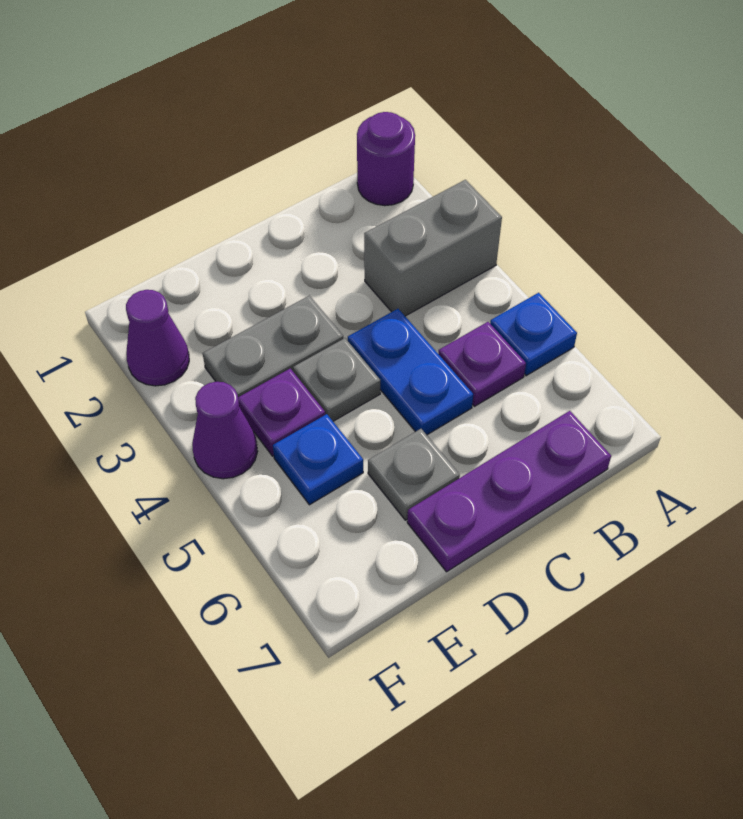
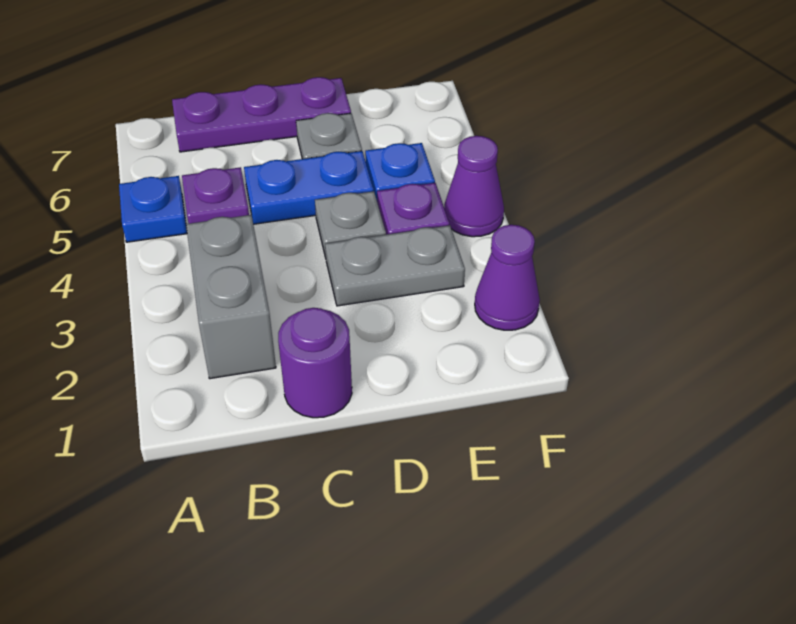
purple round brick A1 level 1 -> purple round brick C1 level 1
grey brick A3:B3 level 1 -> grey brick B2:B3 level 1
blue plate C4:C5 level 1 -> blue plate C5:D5 level 1

